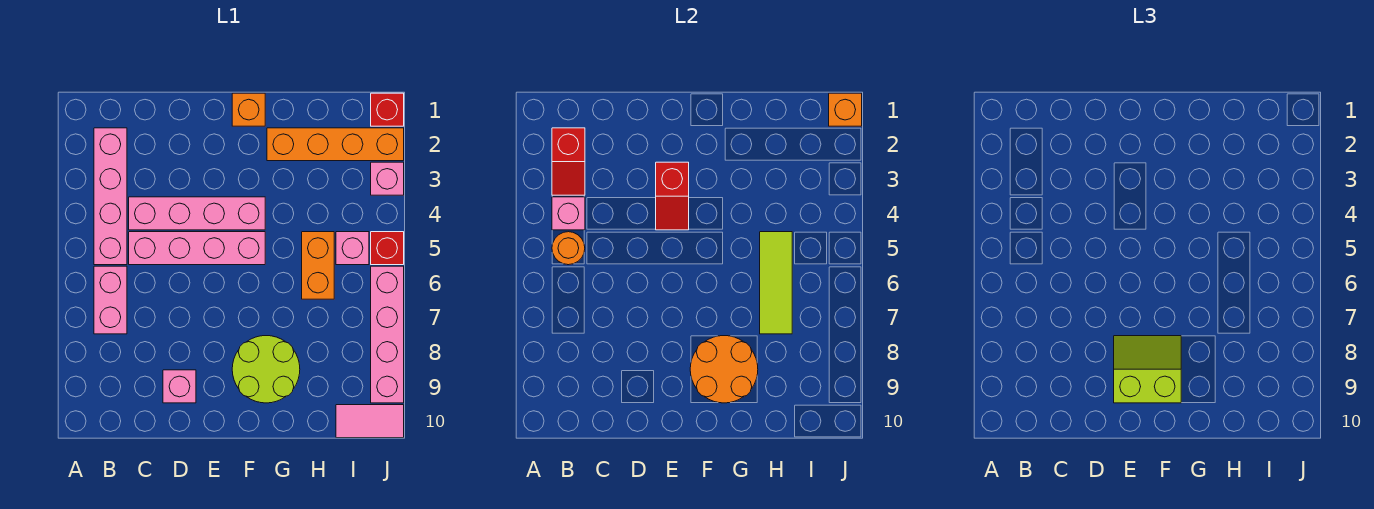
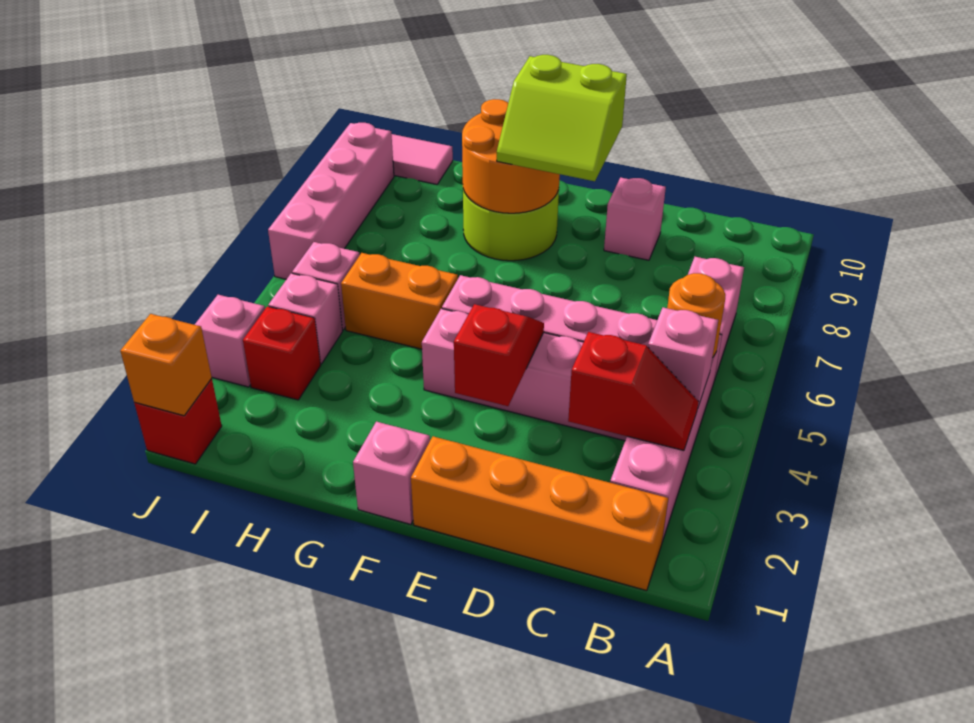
red slope B2:B3 level 2 top 2 -> red slope B3:C3 level 2 top C
orange brick F1 level 1 -> pink brick F1 level 1
orange brick G2:J2 level 1 -> orange brick B1:E1 level 1
orange brick H5:H6 level 1 -> orange brick G5:H5 level 1
lime tile H5:H7 level 2 -> none
none -> pink brick I4 level 1
red brick J5 level 1 -> red brick I3 level 1

